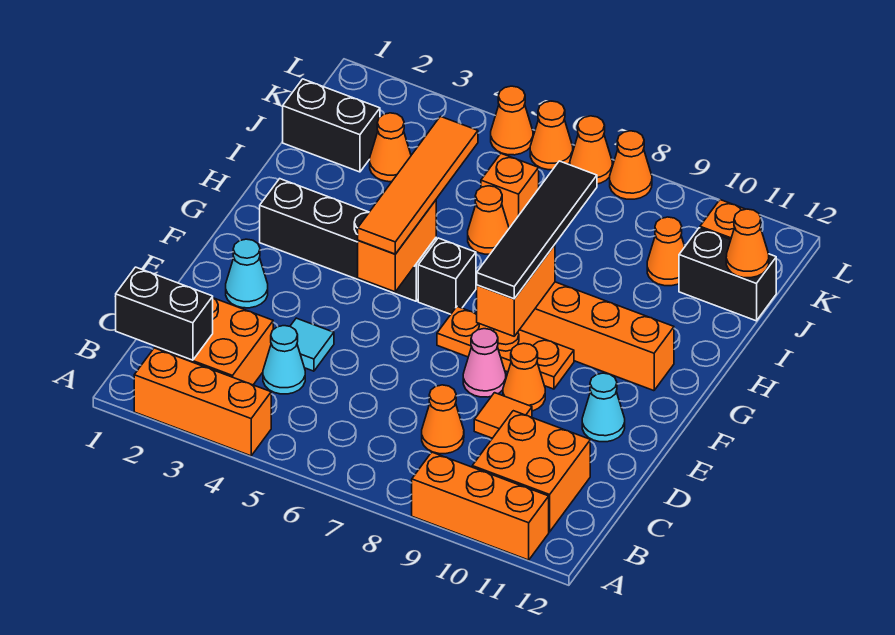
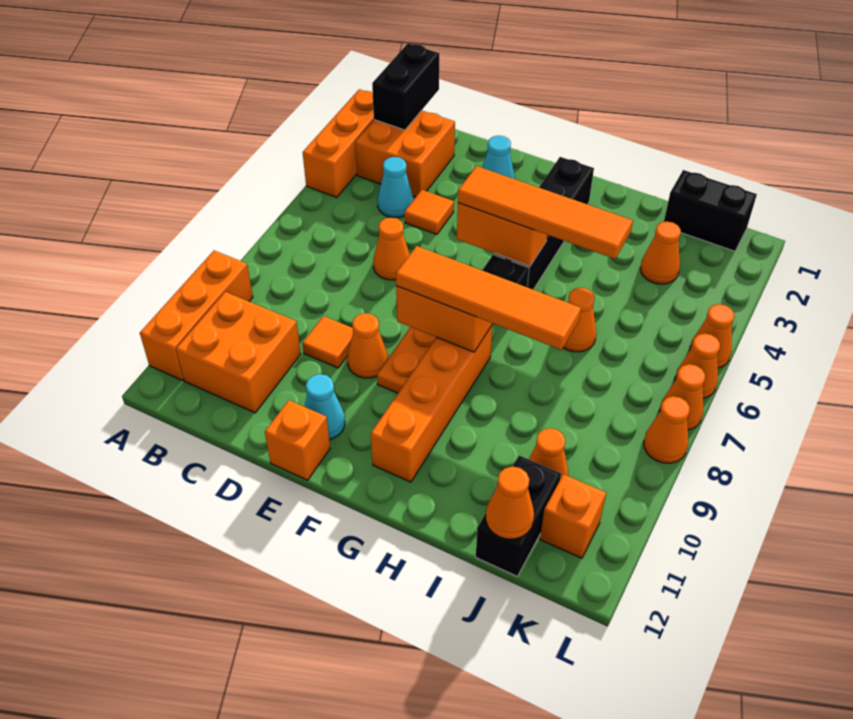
orange cone C8 level 1 -> orange cone D6 level 1
cyan tile D4 level 1 -> orange tile D4 level 1
pink cone E8 level 1 -> none
black tile F8:I8 level 3 -> orange tile F8:I8 level 3
black brick J1:J2 level 1 -> black brick J1:K1 level 1
orange brick J6 level 1 -> orange brick E12 level 1

